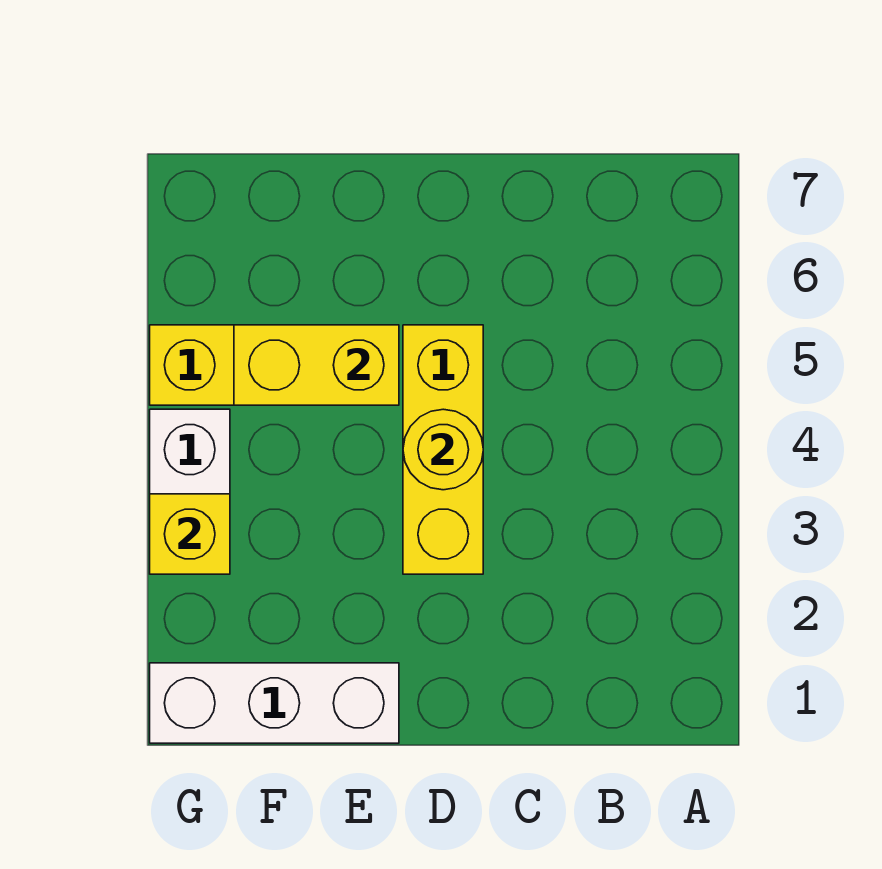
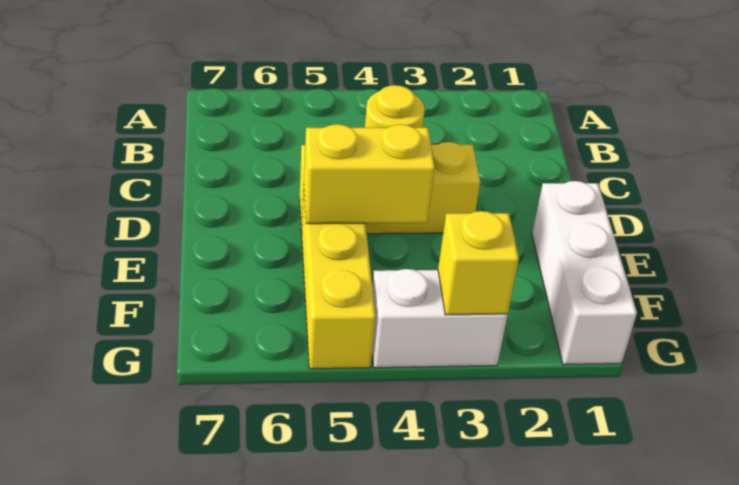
yellow brick E5:F5 level 2 -> yellow brick E4:E5 level 2

